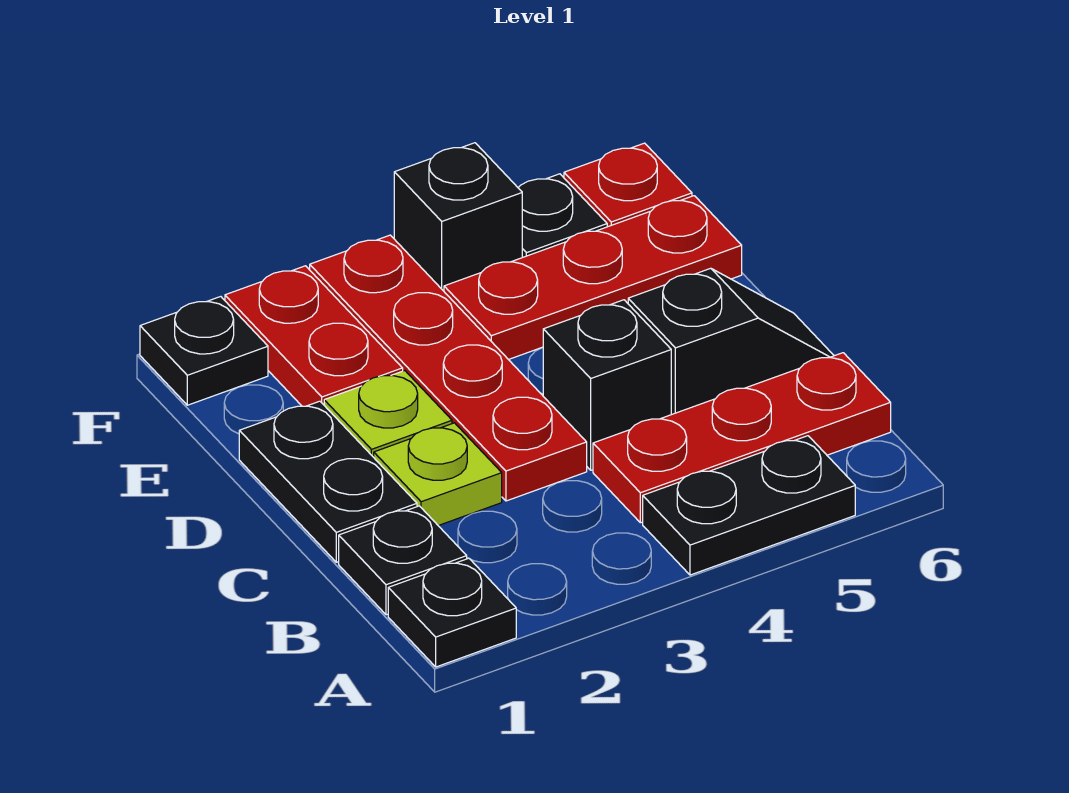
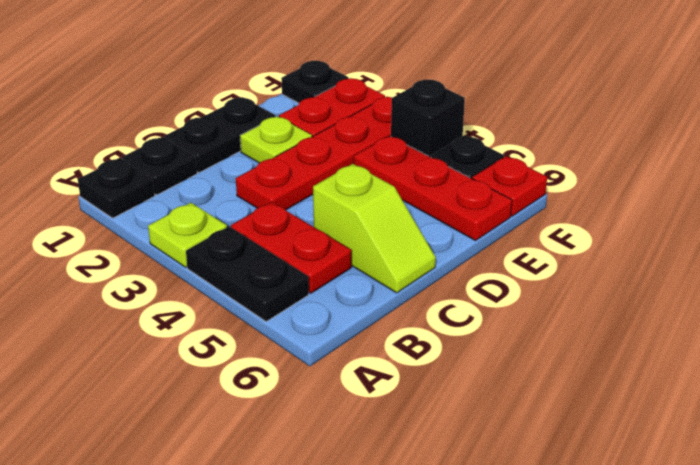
red plate B4:B6 level 1 -> red plate B4:B5 level 1
lime plate C2 level 1 -> lime plate A3 level 1
black brick C4 level 1 -> none
black slope C5:C6 level 1 top 5 -> lime slope C5:C6 level 1 top 5

